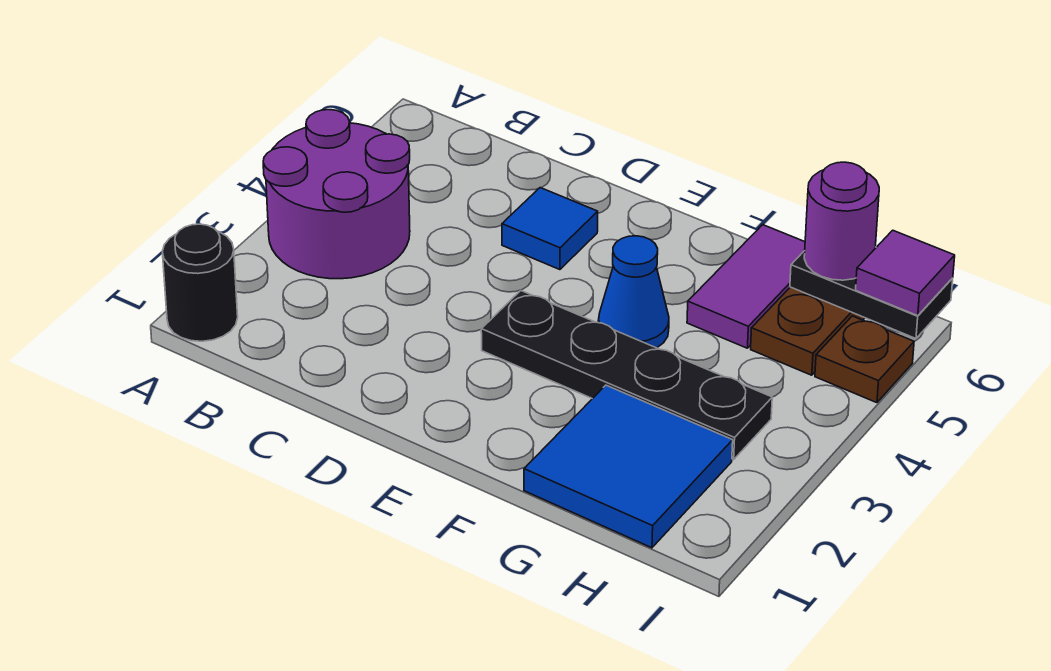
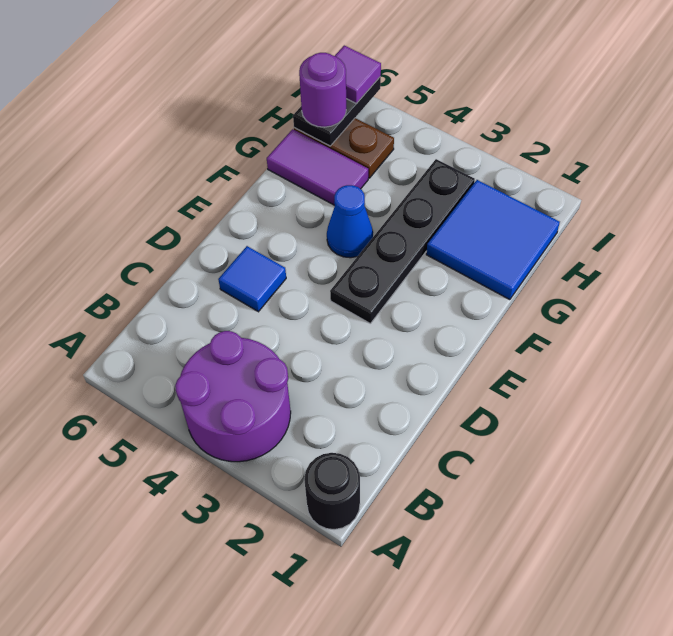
brown plate I5 level 1 -> none

